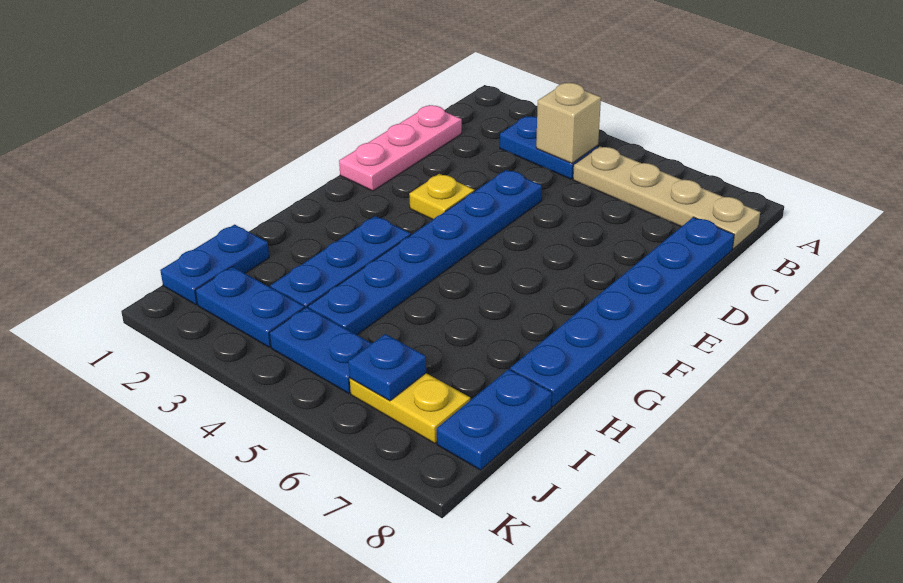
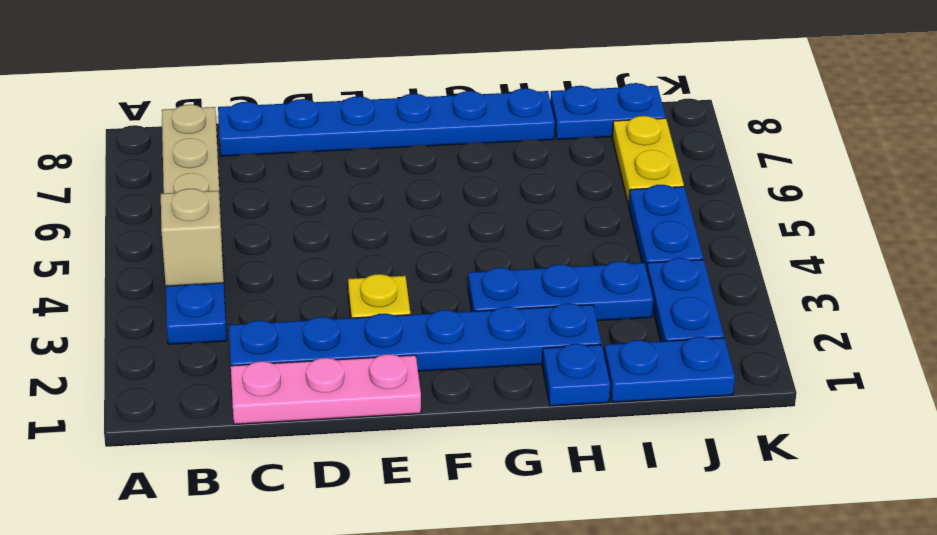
blue plate D4:I4 level 1 -> blue plate C2:H2 level 1
blue plate J6 level 2 -> blue plate H1 level 1

